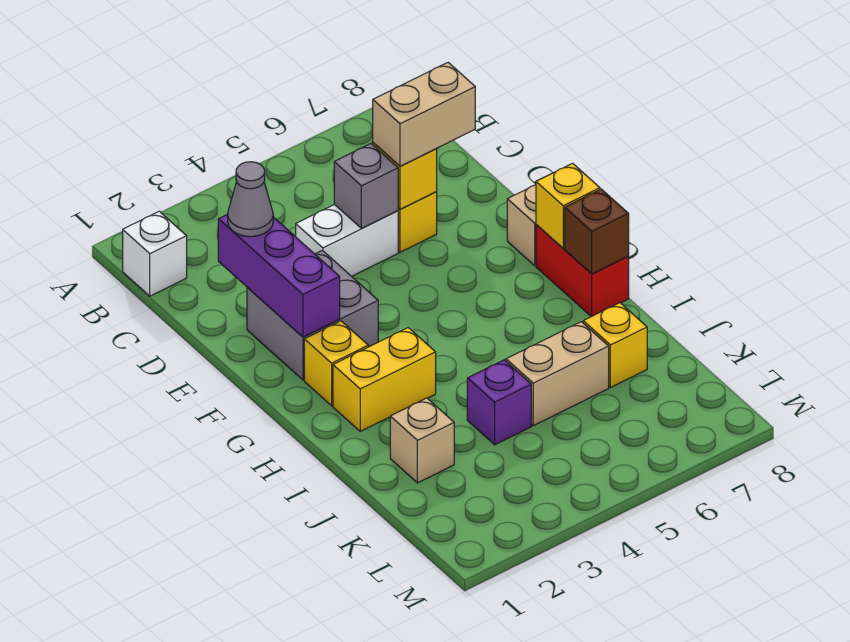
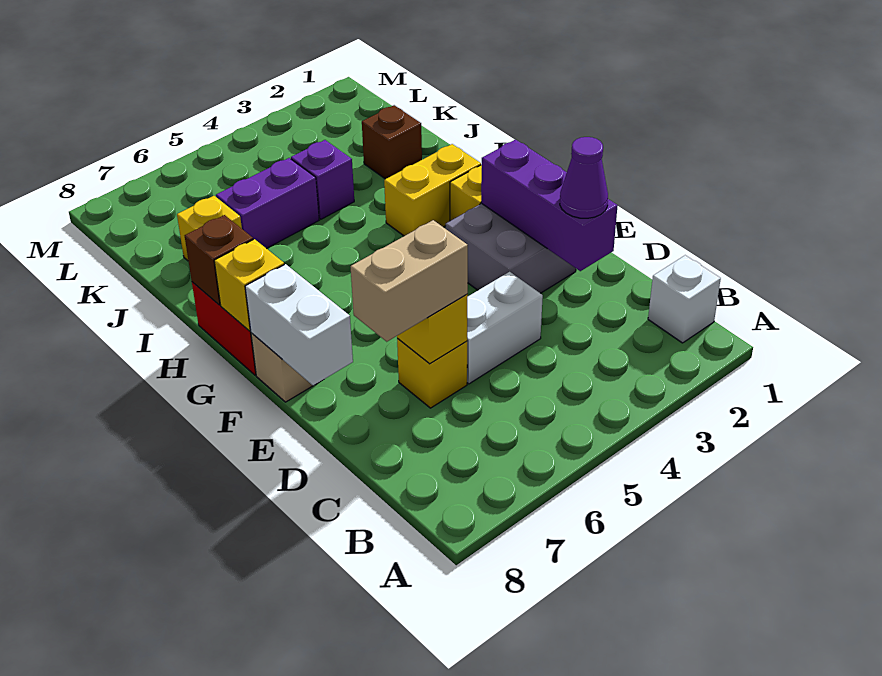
grey cone D2 level 3 -> purple cone D2 level 3
grey brick D5 level 2 -> none
none -> white brick E8:F8 level 2
tan brick J2 level 1 -> brown brick J2 level 1
tan brick J5:J6 level 1 -> purple brick J5:J6 level 1

